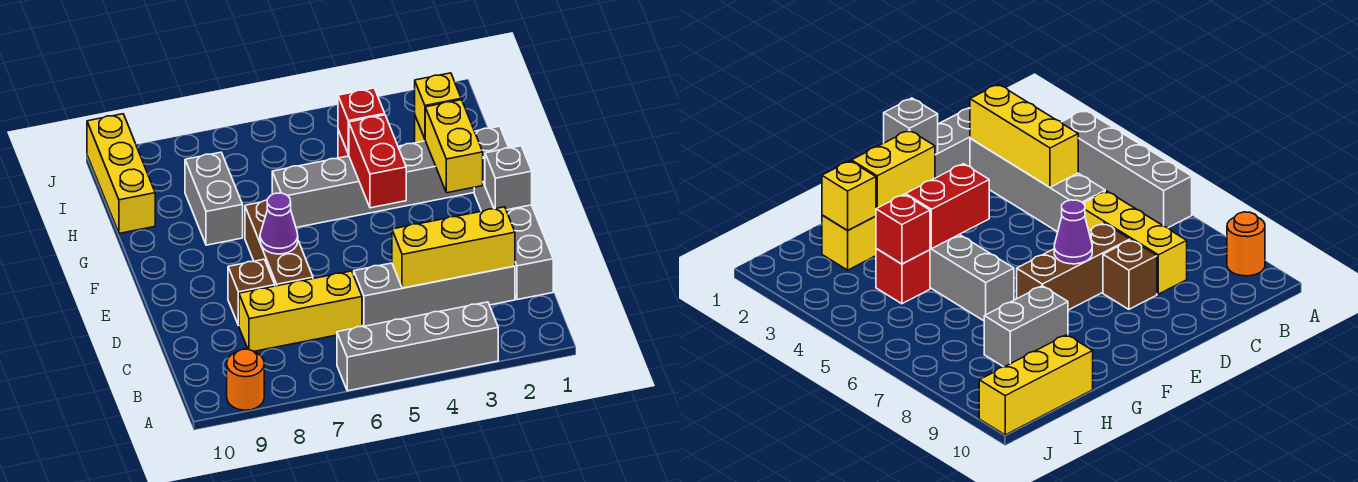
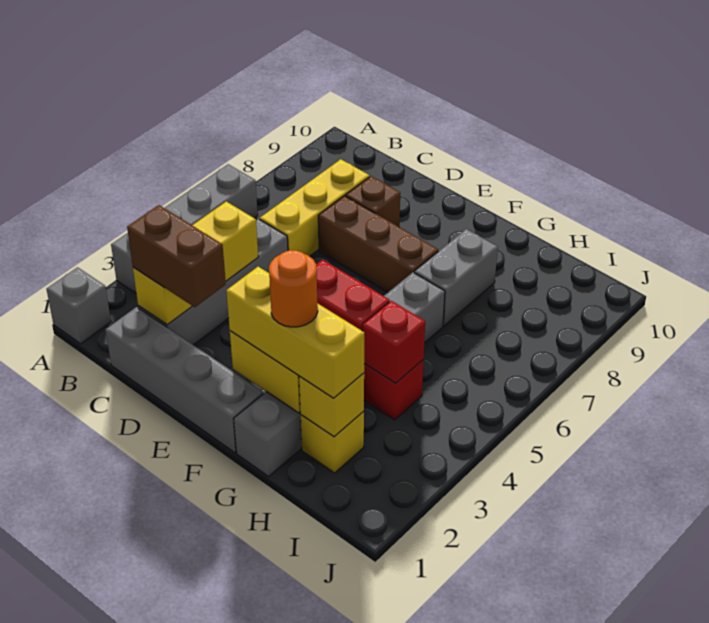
orange round brick A9 level 1 -> orange round brick G2 level 4
none -> brown brick C2:D2 level 3
grey brick E1 level 2 -> grey brick A1 level 1
purple cone E7 level 2 -> none
grey brick G8:H8 level 1 -> grey brick G7:G8 level 1
yellow brick H10:J10 level 1 -> yellow brick F2:H2 level 3

